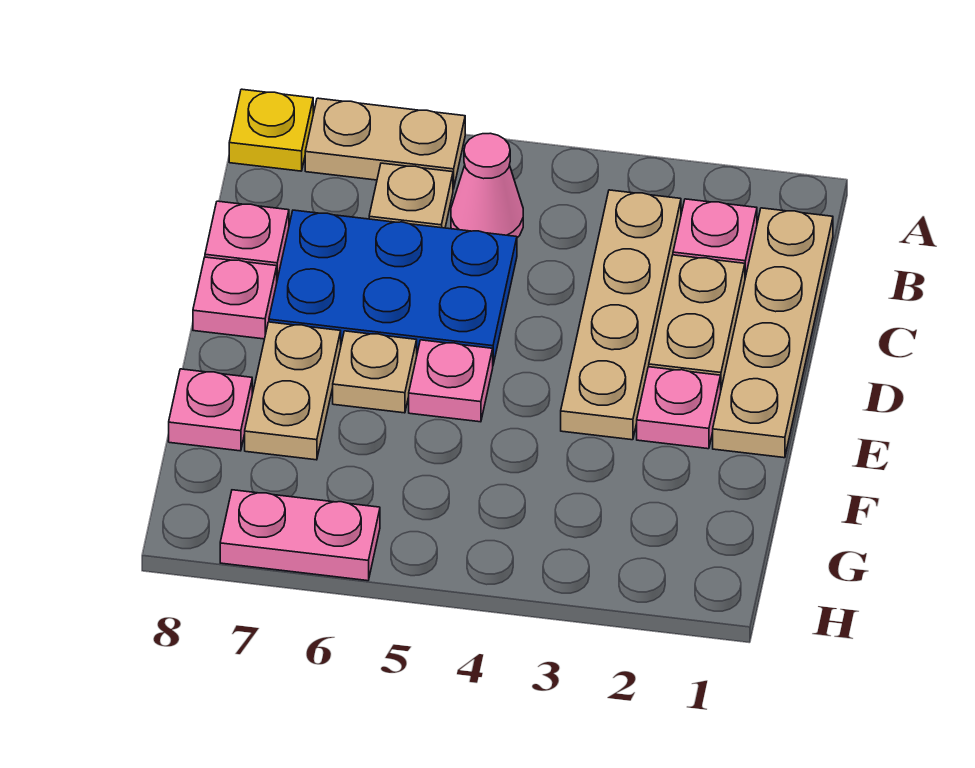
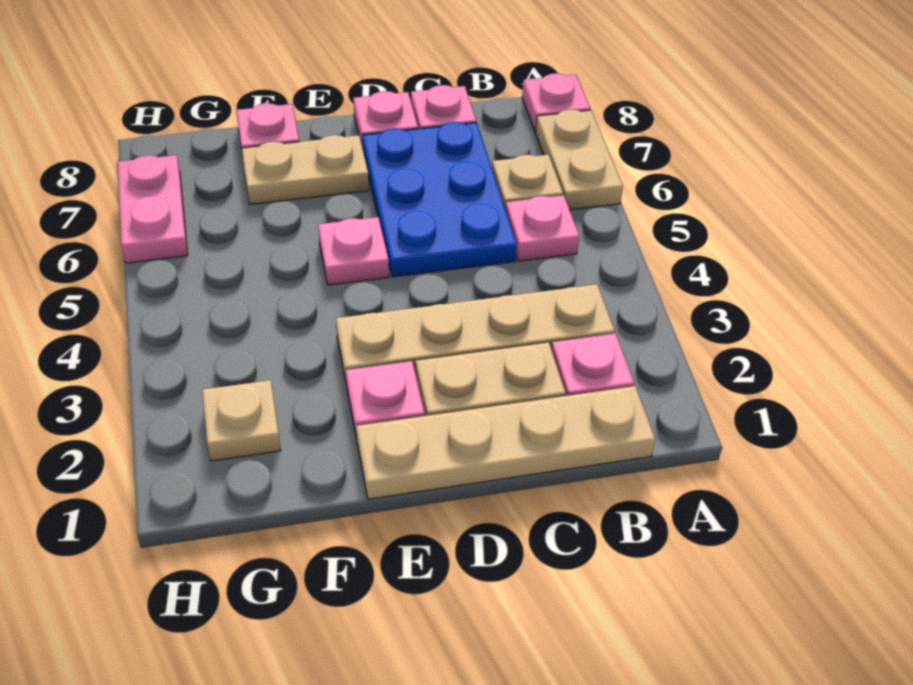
yellow plate A8 level 1 -> pink plate A8 level 1
pink cone B5 level 1 -> pink plate B5 level 1
tan plate E6 level 1 -> tan plate G2 level 1

